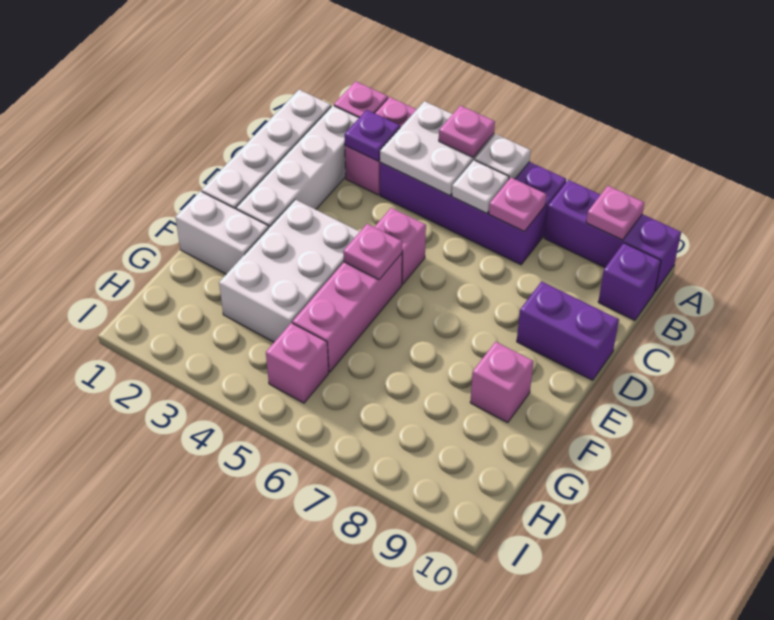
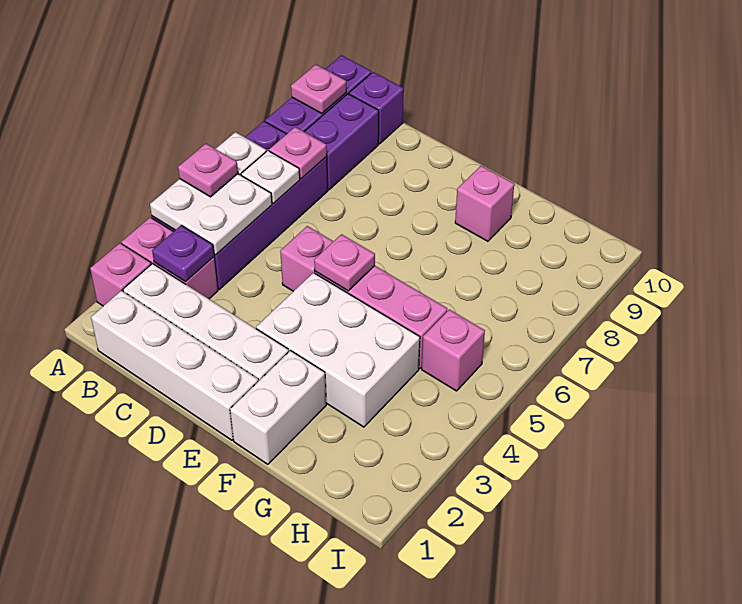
purple brick D9:D10 level 1 -> purple brick B8:B9 level 1

